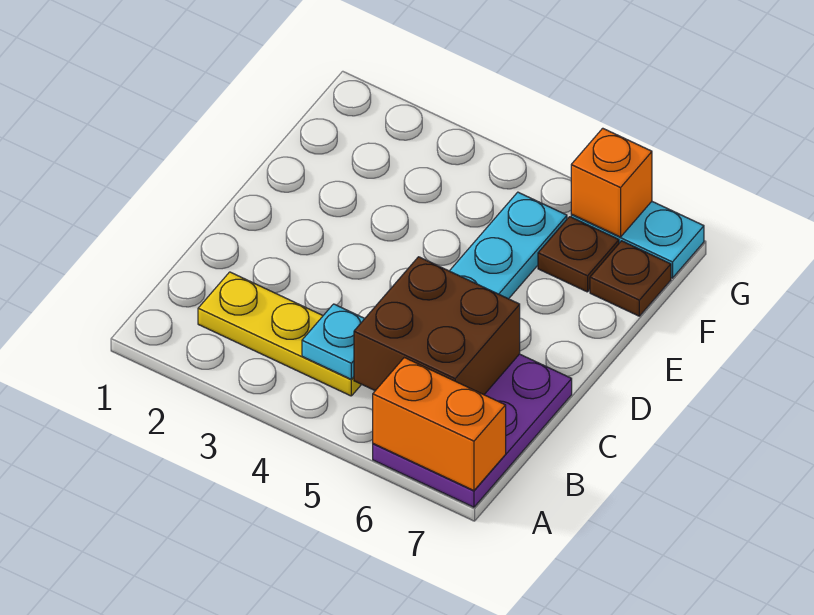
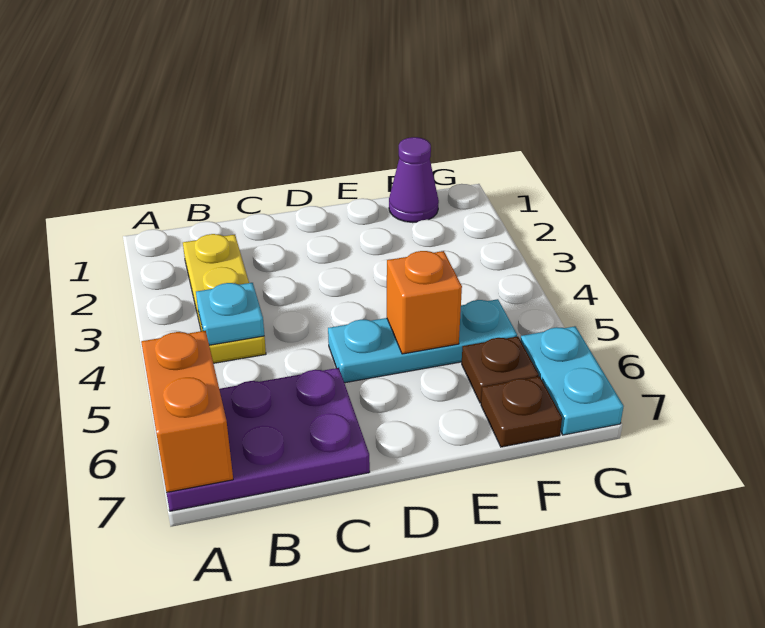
brown brick B5:C6 level 2 -> none
none -> purple cone F1 level 1
orange brick G6 level 2 -> orange brick E5 level 2

